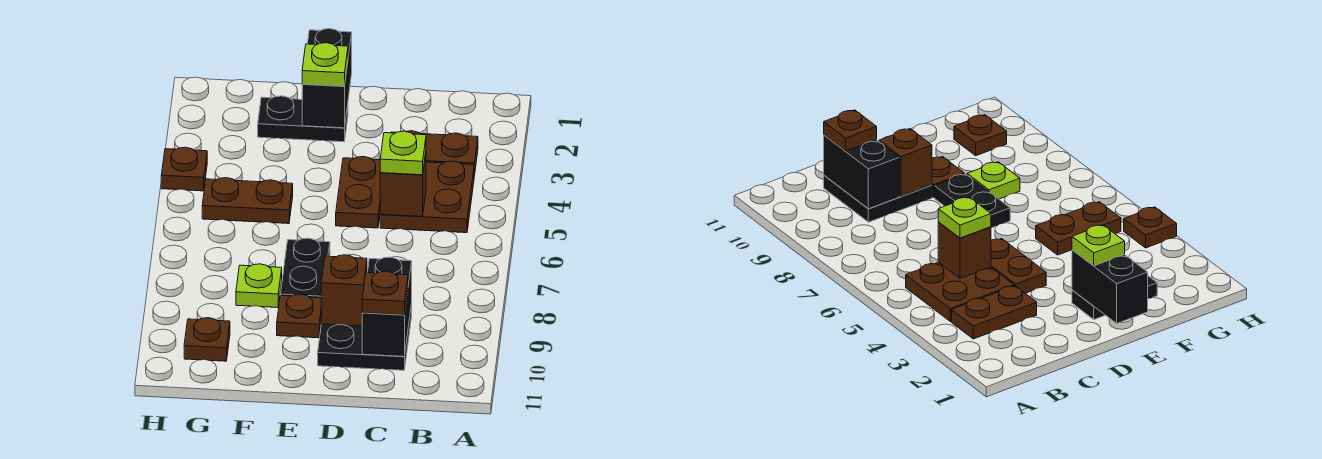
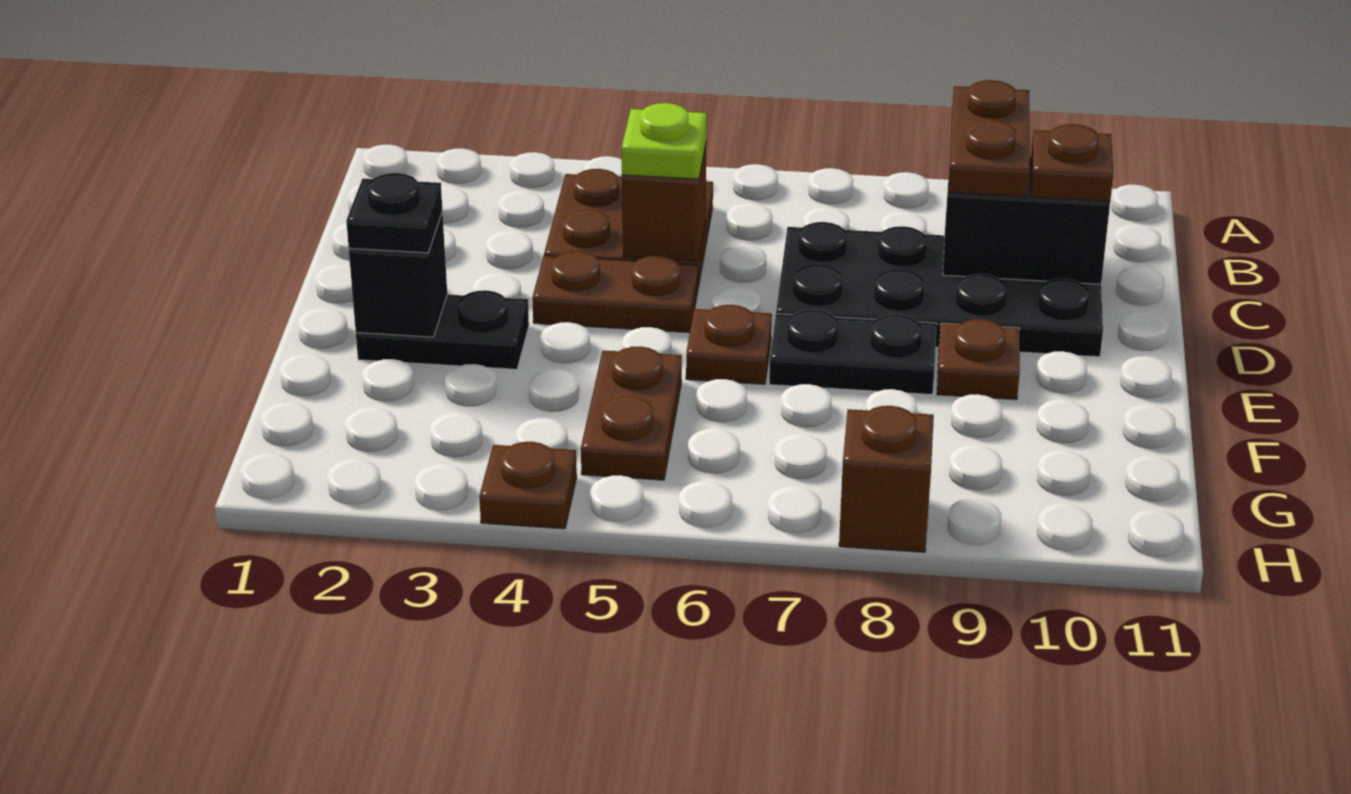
brown plate B3:C3 level 1 -> brown plate B9:C9 level 3
black plate C9:D10 level 1 -> black plate C7:D10 level 1
brown brick D9 level 2 -> brown brick H8 level 1
black brick E1:E2 level 2 -> black brick E2 level 2
black plate E2:F2 level 1 -> black plate E2:E3 level 1
lime plate E2 level 3 -> black plate E2 level 3
lime plate F8 level 1 -> none
brown plate G10 level 1 -> brown plate E6 level 1

